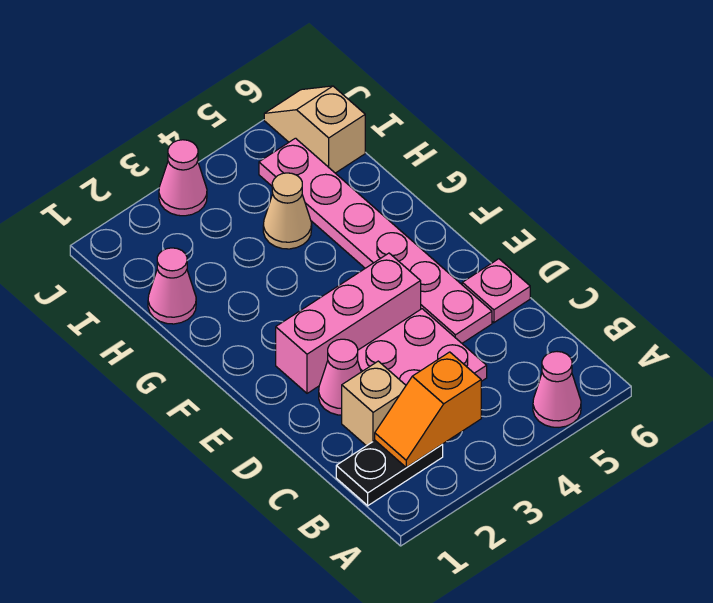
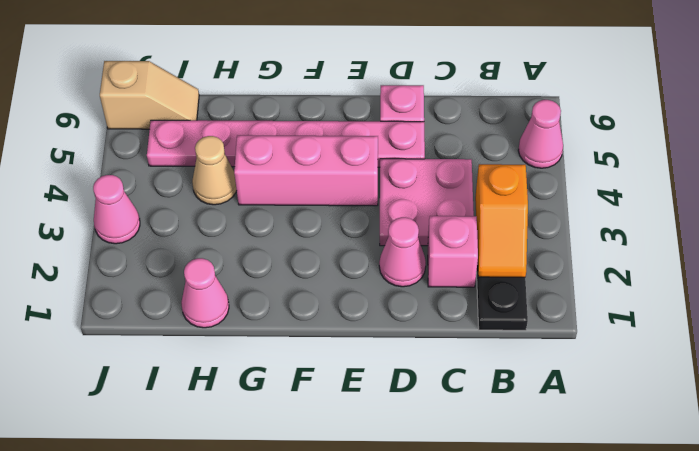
tan brick C2 level 1 -> pink brick C2 level 1
pink brick E2:E4 level 1 -> pink brick E4:G4 level 1
tan slope I6:J6 level 1 top I -> tan slope I6:J6 level 1 top J

